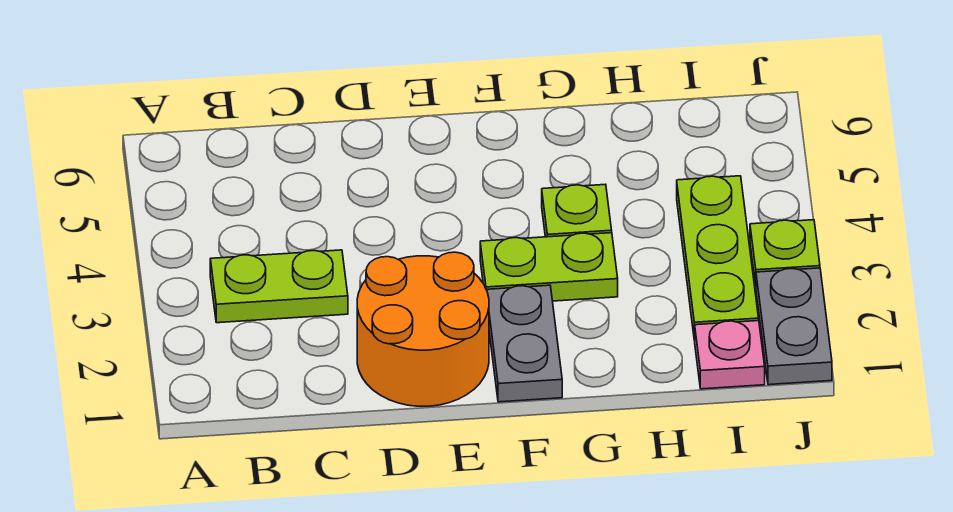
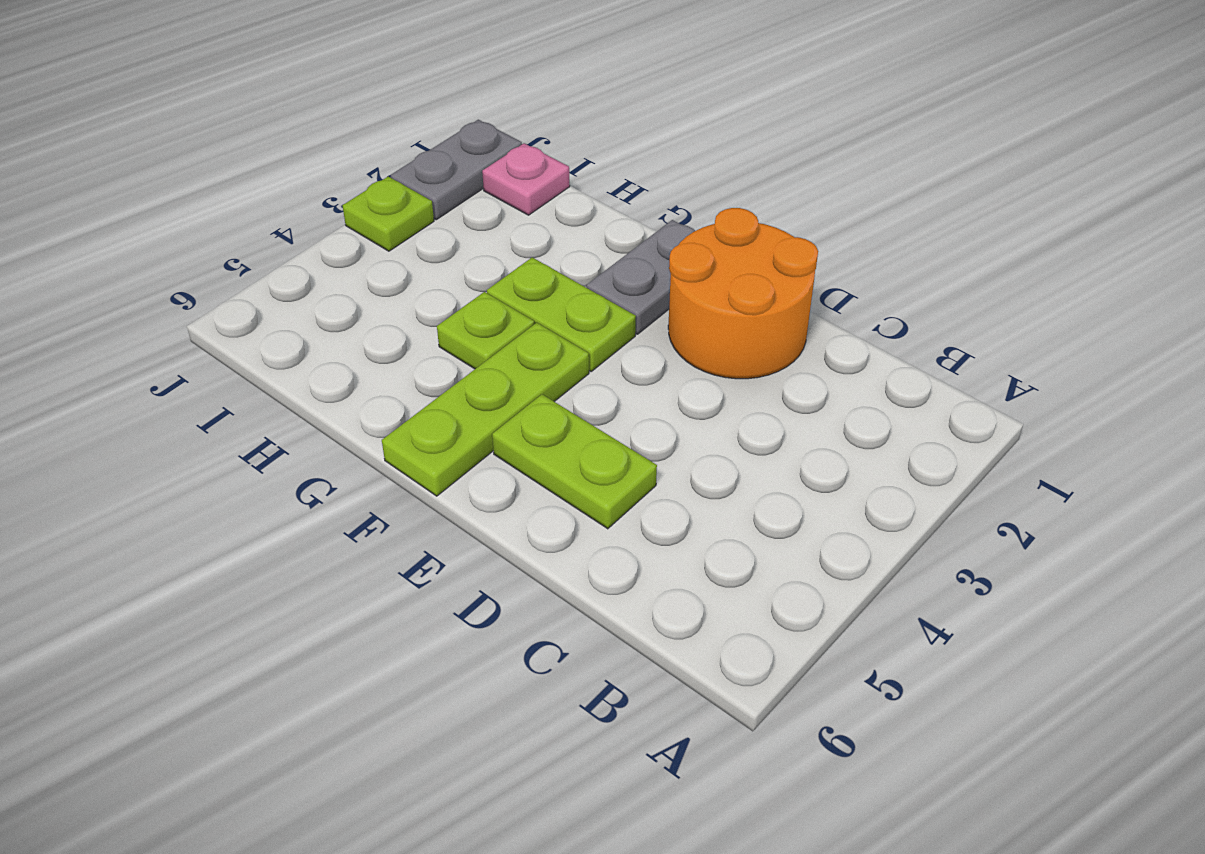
lime plate B3:C3 level 1 -> lime plate D5:E5 level 1
lime plate I2:I4 level 1 -> lime plate F4:F6 level 1

